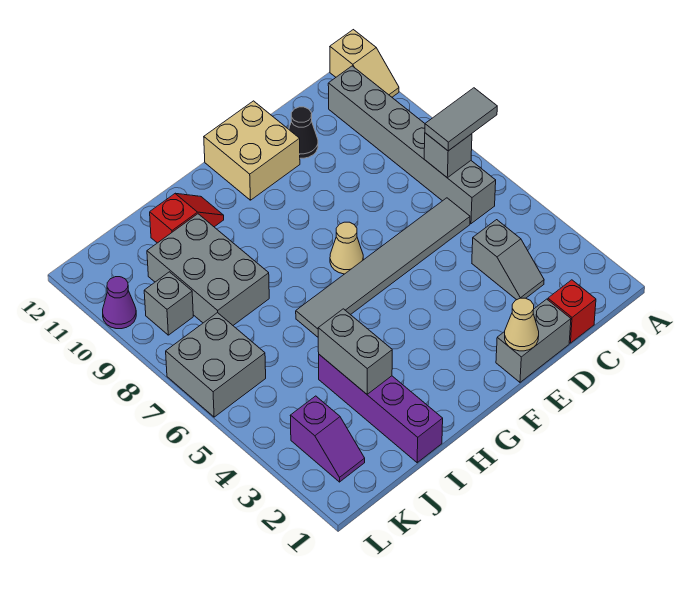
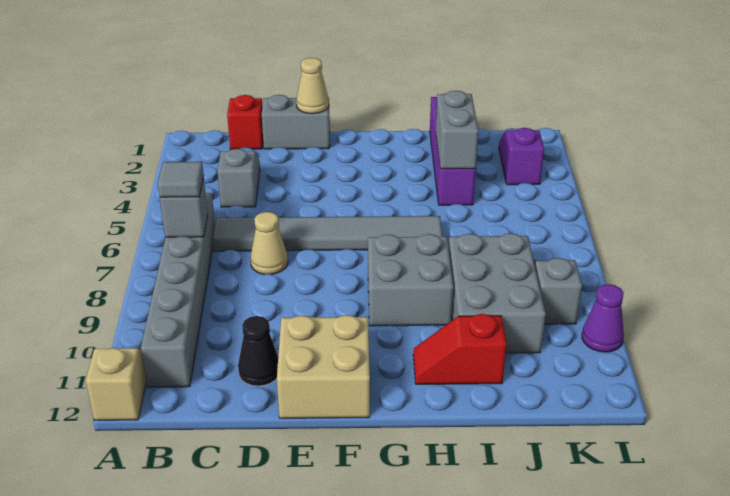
grey tile A7:B7 level 3 -> grey tile B7 level 3
tan cone F7 level 1 -> tan cone D7 level 1
grey brick K6:L7 level 1 -> grey brick G8:H9 level 1

